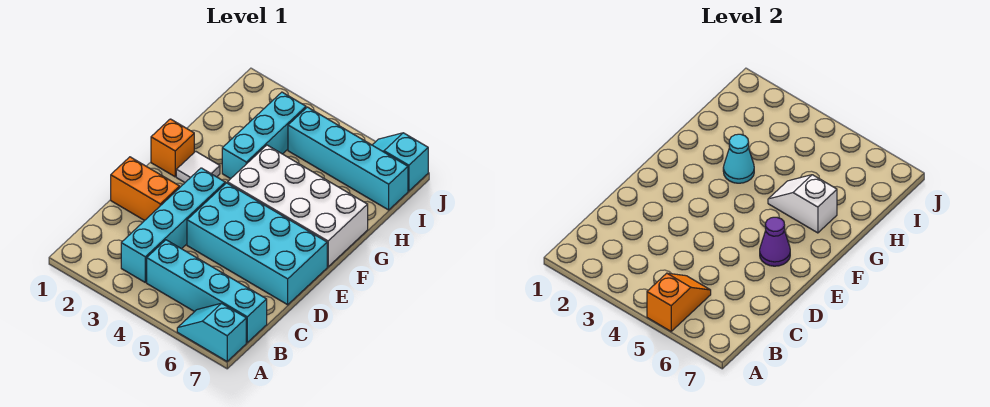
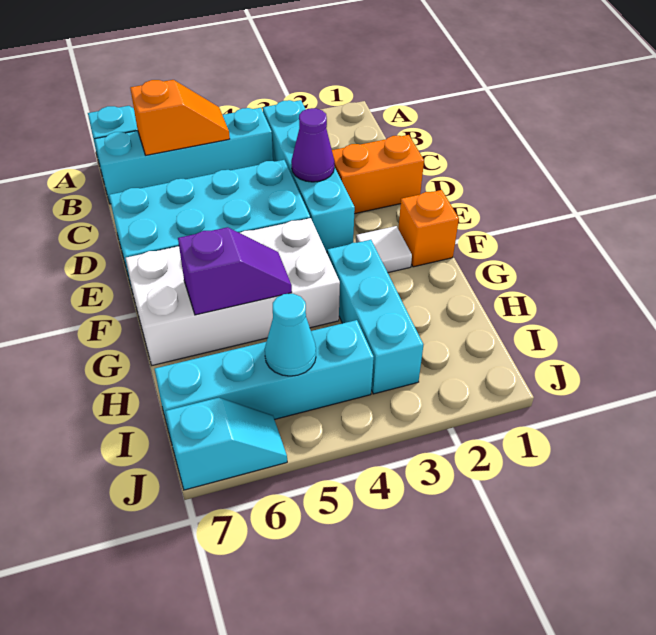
orange slope A5:B5 level 2 top A -> orange slope B5:B6 level 2 top 6
purple cone E6 level 2 -> purple cone D3 level 2
cyan cone G3 level 2 -> cyan cone I5 level 2
white slope G5:G6 level 2 top 6 -> purple slope G5:G6 level 2 top 6

